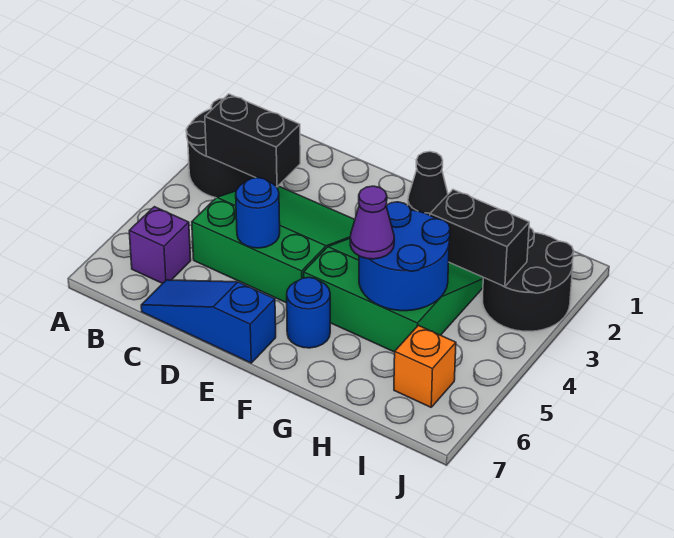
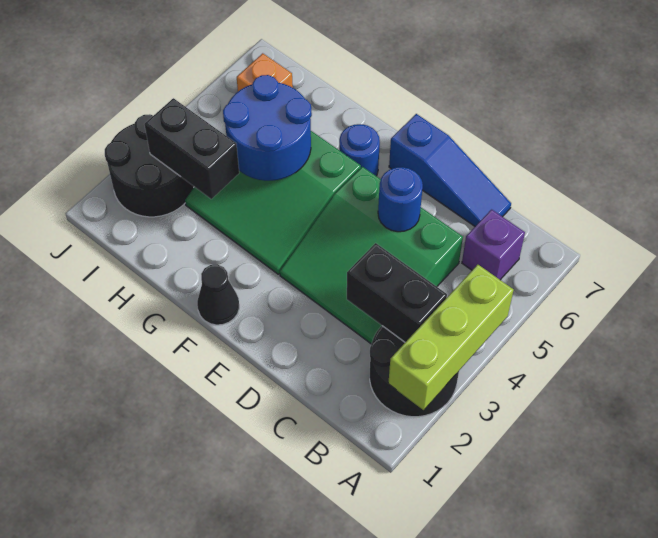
none -> lime brick A2:A4 level 2
purple cone G5 level 3 -> none

